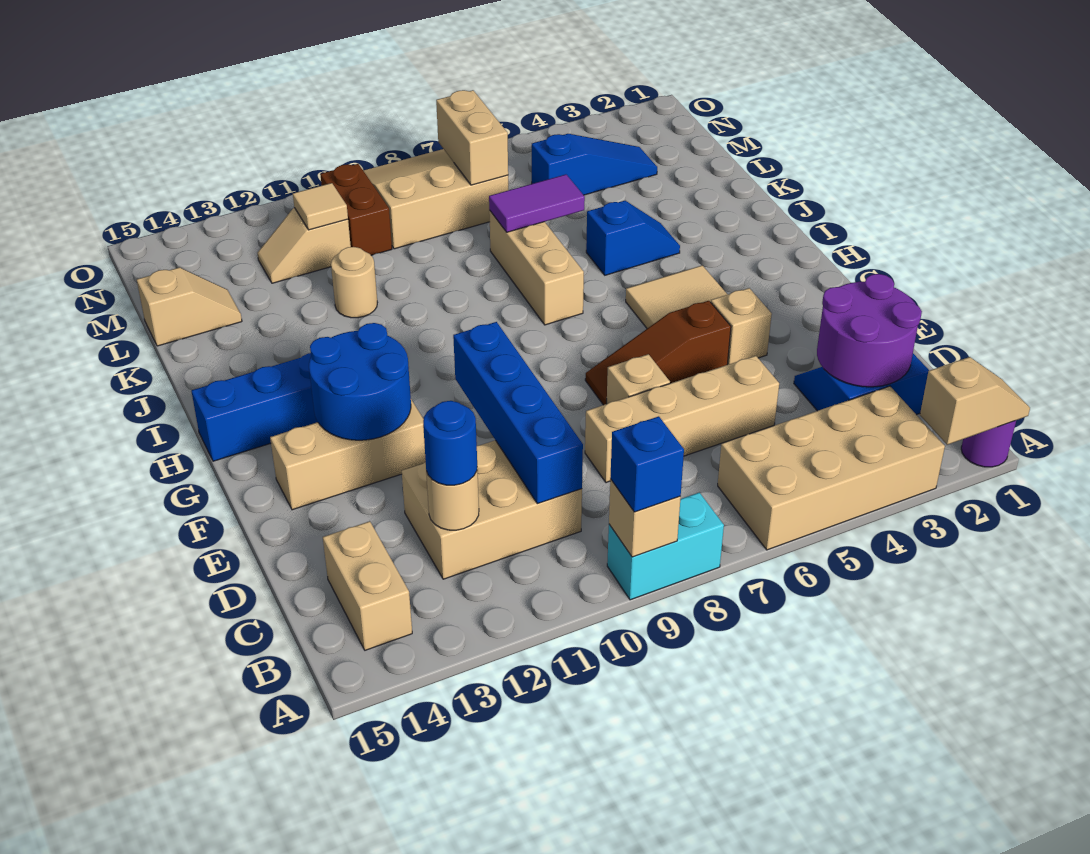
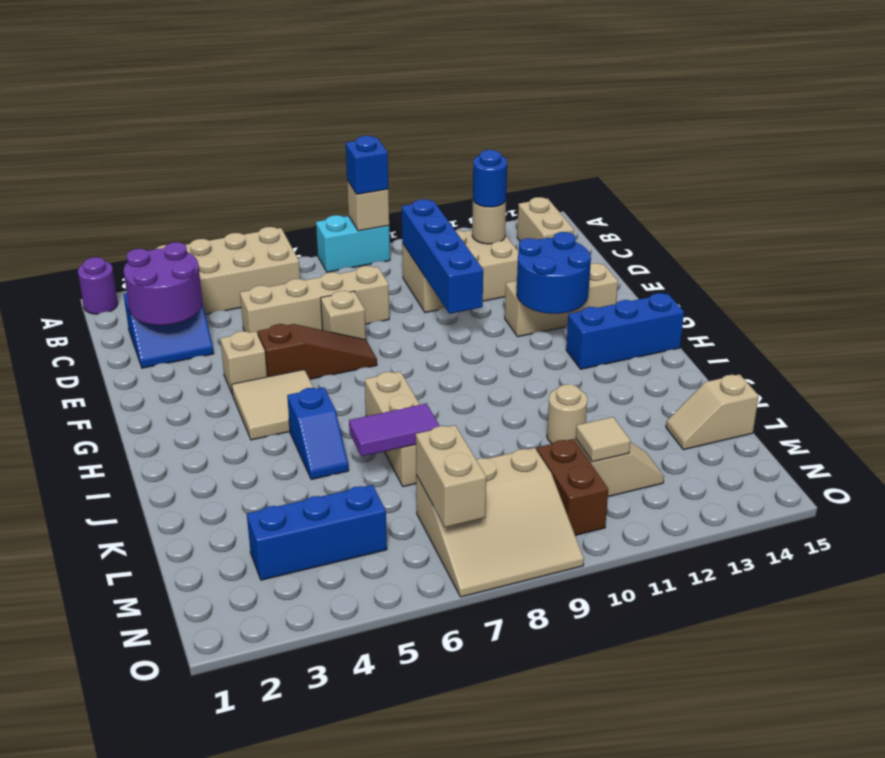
tan slope A1:A2 level 2 top 2 -> none
blue slope J4:J5 level 1 top 5 -> blue slope I5:J5 level 1 top I
blue slope M3:M5 level 1 top 5 -> blue brick M3:M5 level 1

